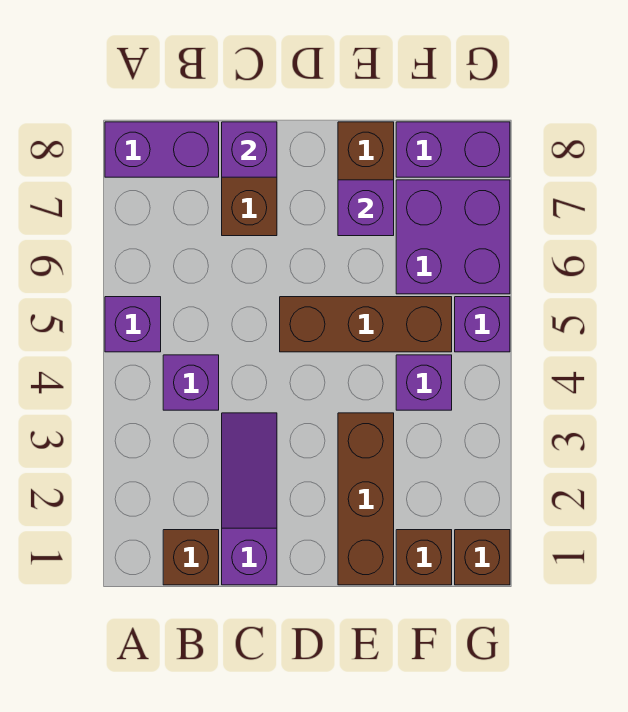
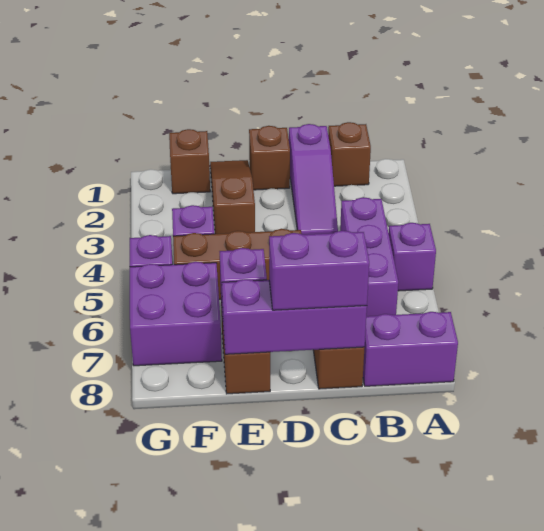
purple brick B4 level 1 -> purple brick B4:B6 level 1
purple brick C8 level 2 -> purple brick C8:E8 level 2
brown brick E1:E3 level 1 -> brown slope E1:E3 level 1 top 3
purple brick F8:G8 level 1 -> purple brick C8:D8 level 3
brown brick G1 level 1 -> brown brick D1 level 1

